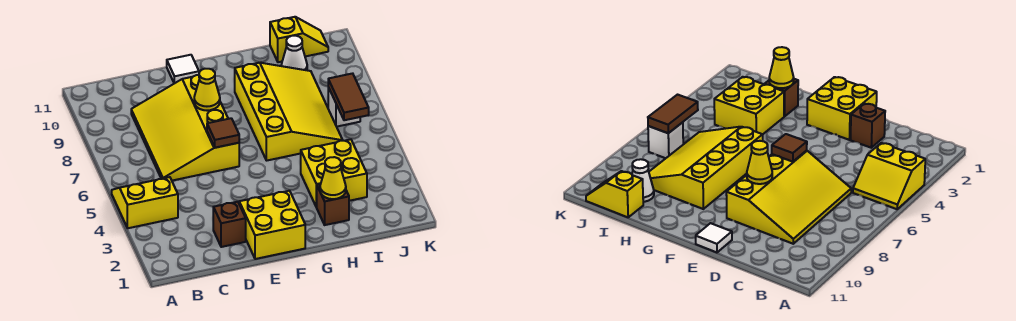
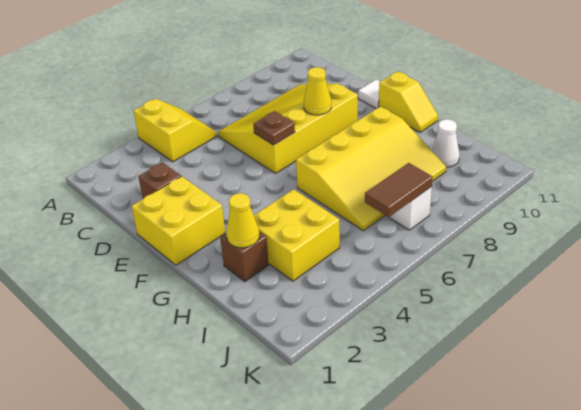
brown tile E6 level 2 -> brown plate E6 level 2
yellow slope I11:J11 level 1 top I -> yellow slope F11:G11 level 1 top F

